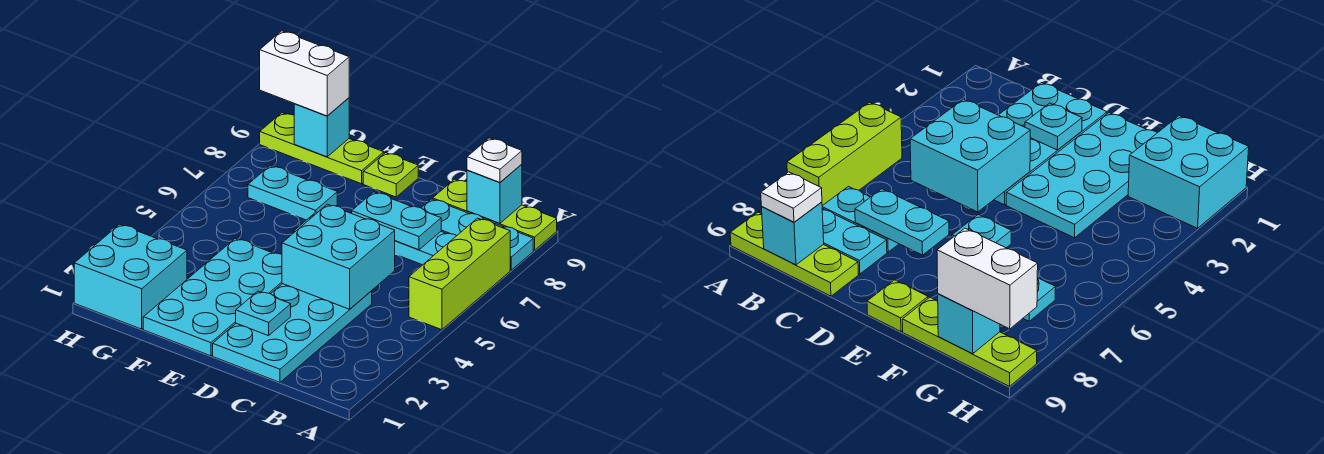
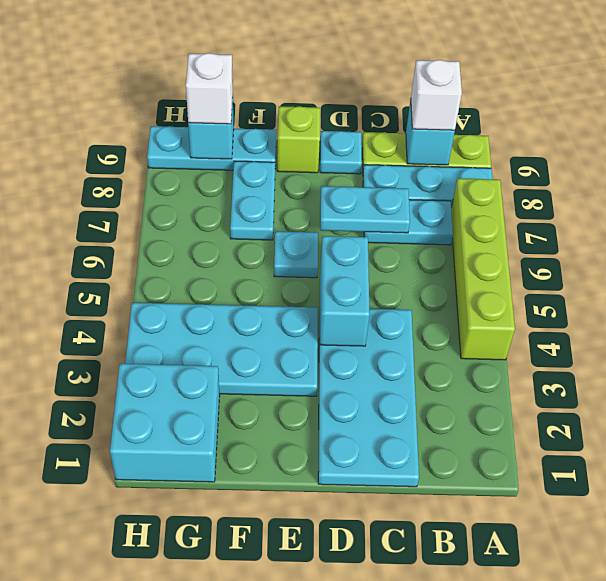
lime brick A5:A7 level 1 -> lime brick A4:A7 level 1
white plate B9 level 3 -> white brick B9 level 3
cyan brick C4:D5 level 2 -> cyan brick D4:D5 level 2
cyan plate D2 level 2 -> cyan plate D9 level 1
cyan plate E1:F4 level 1 -> cyan plate E3:H4 level 1
lime plate E9 level 1 -> lime brick E9 level 1
cyan plate F7:G7 level 1 -> cyan plate F7:F8 level 1
lime plate F9:H9 level 1 -> cyan plate F9:H9 level 1
white brick G9:H9 level 3 -> white brick G9 level 3

